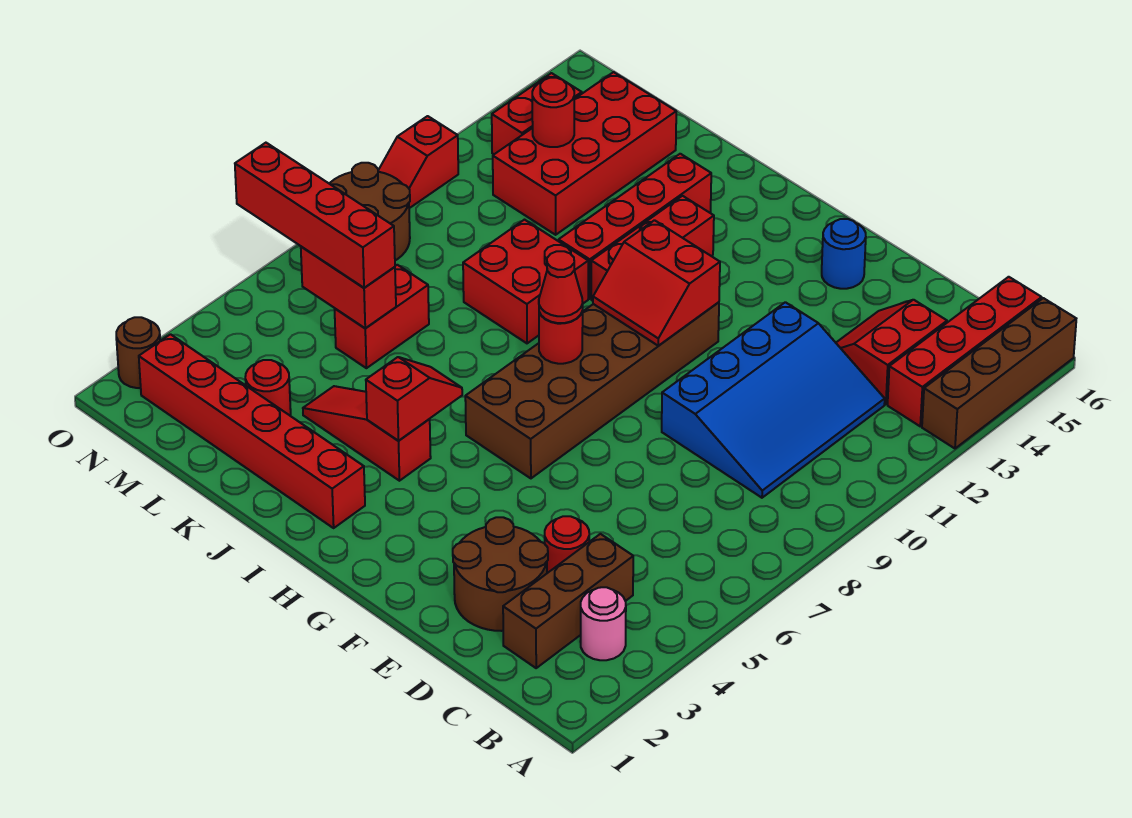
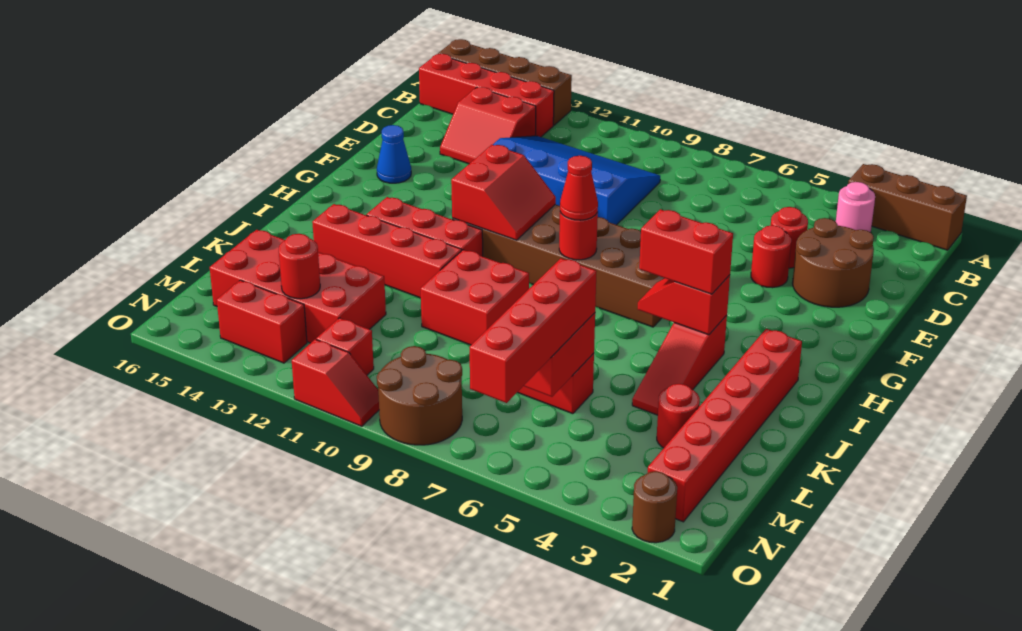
brown brick C2:C4 level 1 -> brown brick A1:A3 level 1
none -> red round brick E4 level 1
blue round brick F15 level 1 -> blue cone F15 level 1
none -> red brick I4:I5 level 3
none -> red brick N11 level 1

